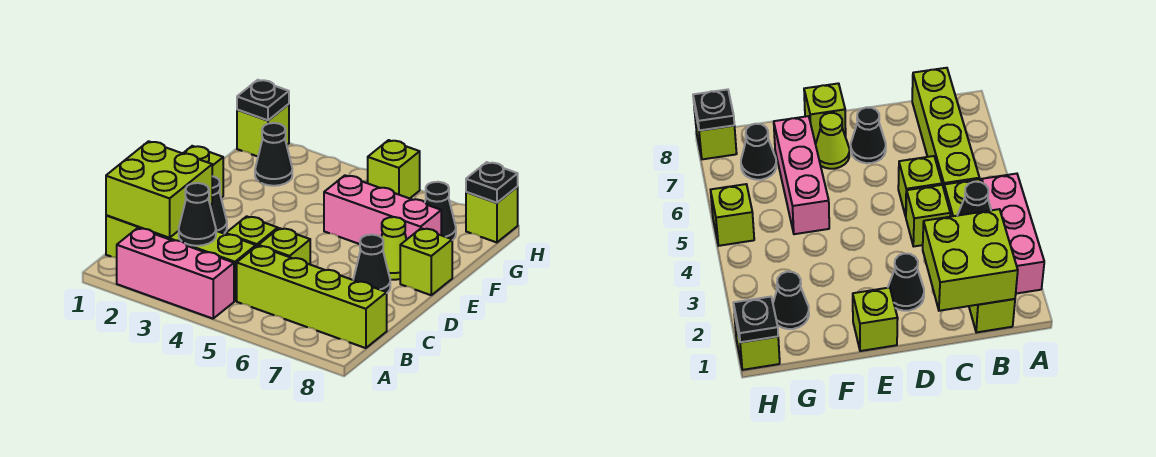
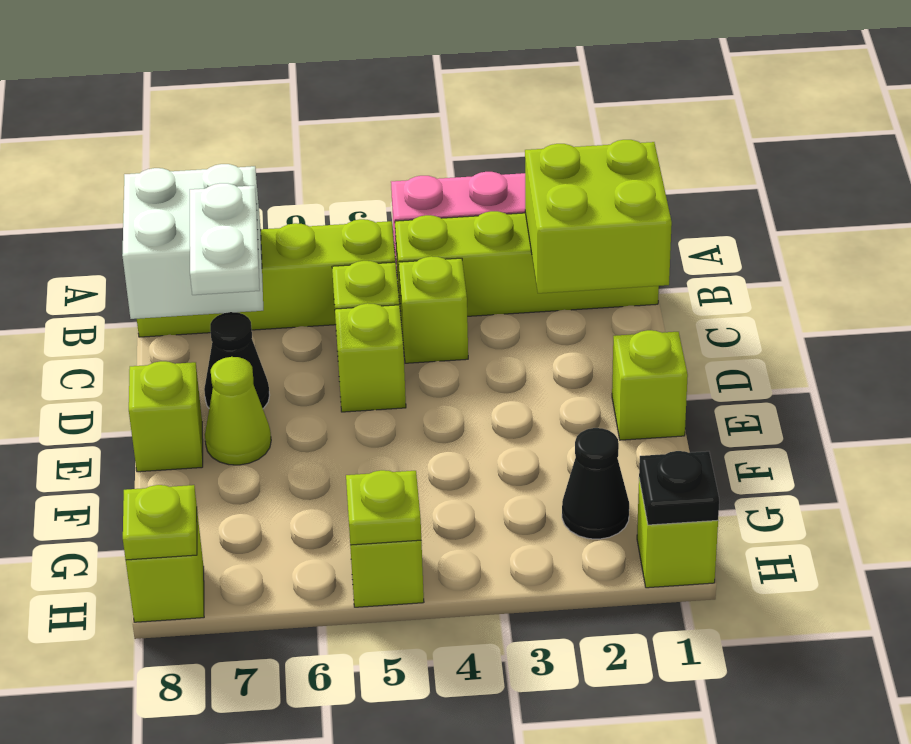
black cone B3 level 2 -> none
none -> white brick B7:C8 level 2
none -> white plate C7:D7 level 3
black cone D2 level 1 -> none
none -> lime brick D5 level 1
pink brick F5:F7 level 1 -> none
black cone G7 level 1 -> none
none -> lime plate H5 level 2
black plate H8 level 2 -> lime plate H8 level 2

